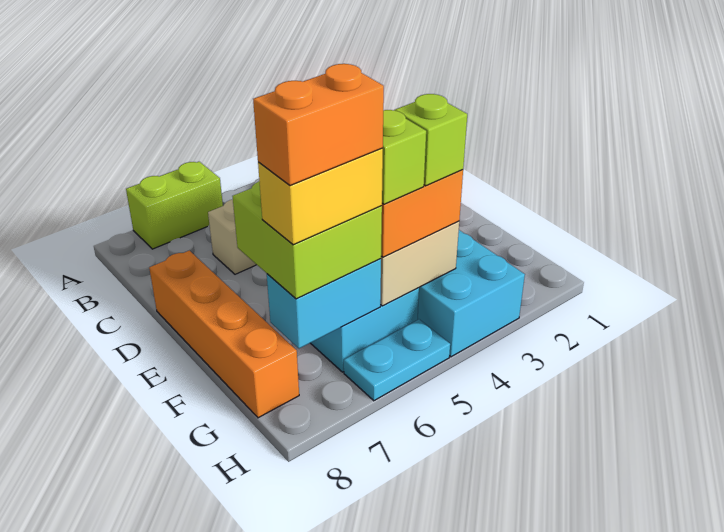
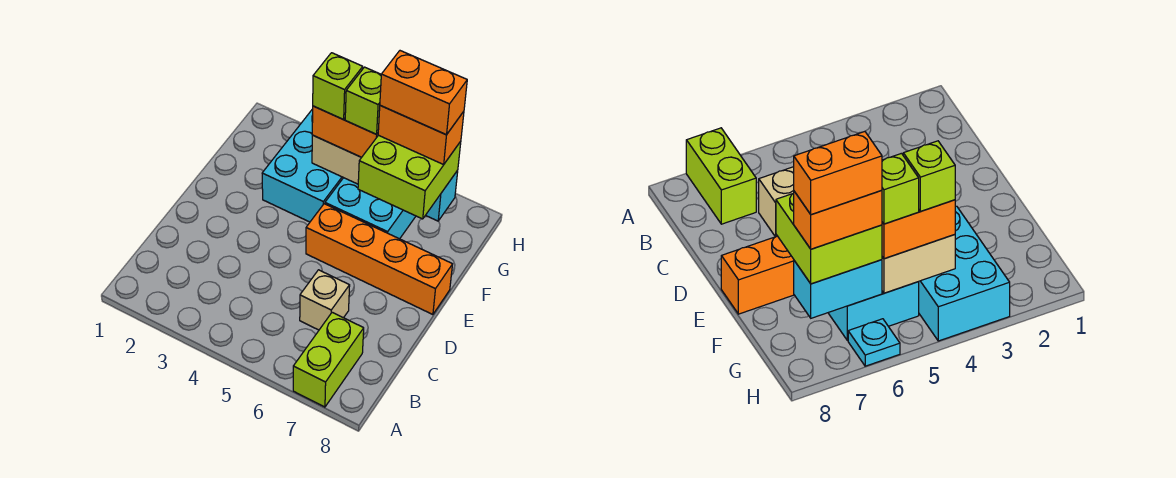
lime brick A6:A7 level 1 -> lime brick A7:B7 level 1
orange brick D8:G8 level 1 -> orange brick E5:E8 level 1
yellow brick G6:G7 level 4 -> orange brick G6:G7 level 4
cyan plate H5:H6 level 1 -> cyan plate H6 level 1

